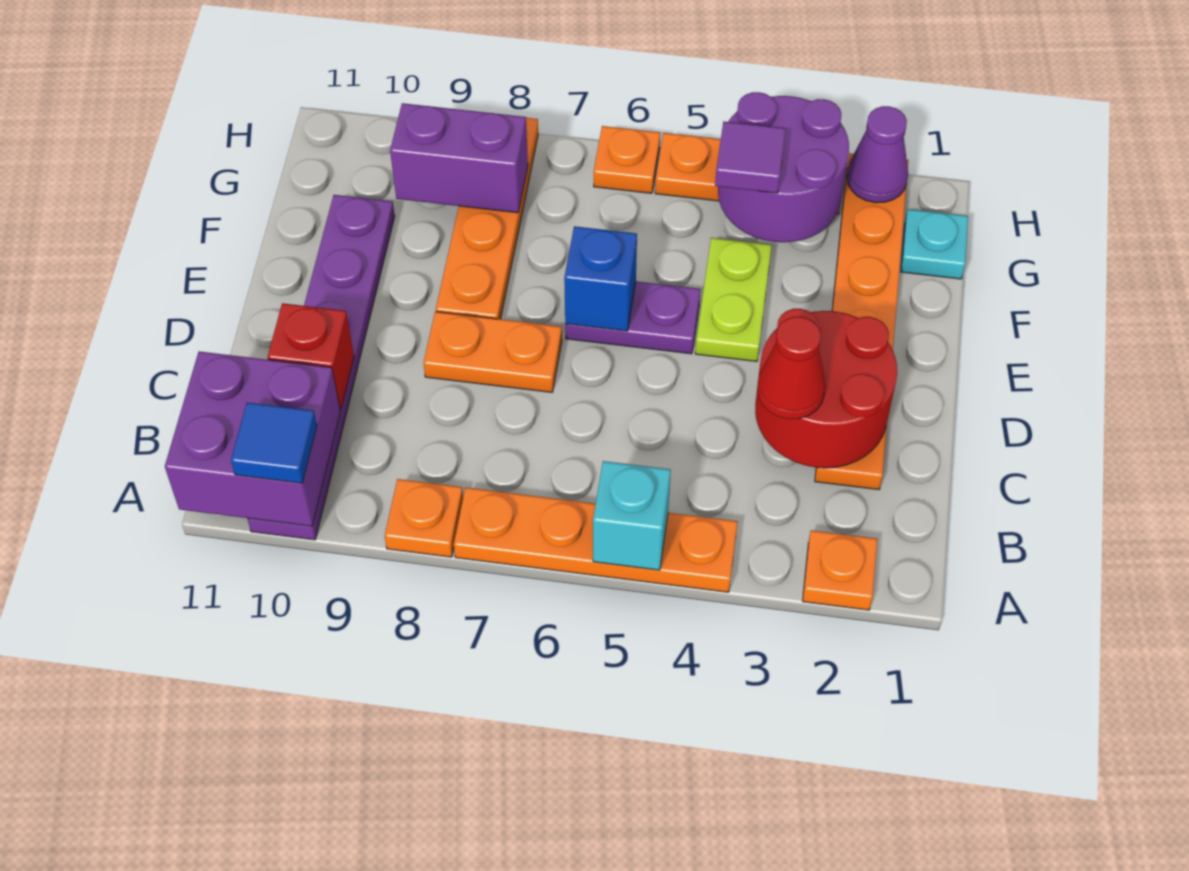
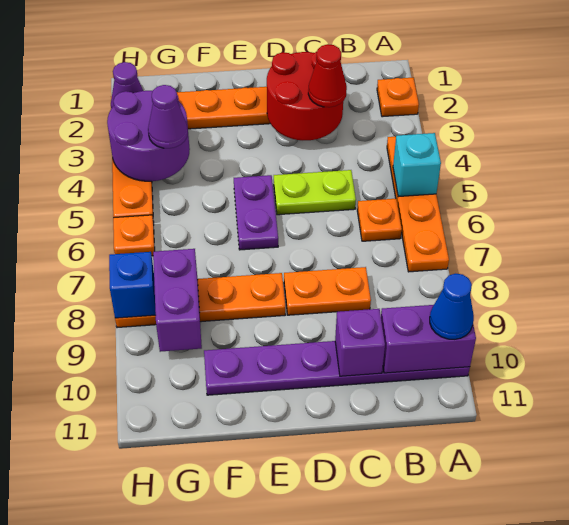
orange plate A8 level 1 -> orange plate B6 level 1
purple brick A10:B11 level 2 -> purple brick A10:B10 level 2
blue tile A10 level 3 -> blue cone A10 level 3
red brick C10 level 2 -> purple brick C10 level 2
orange plate D7:D8 level 1 -> orange plate C8:D8 level 1
lime plate E4:F4 level 1 -> lime plate C5:D5 level 1
blue brick E6 level 2 -> blue brick H8 level 2
cyan plate G1 level 1 -> none
purple tile G4 level 3 -> purple cone G4 level 3

